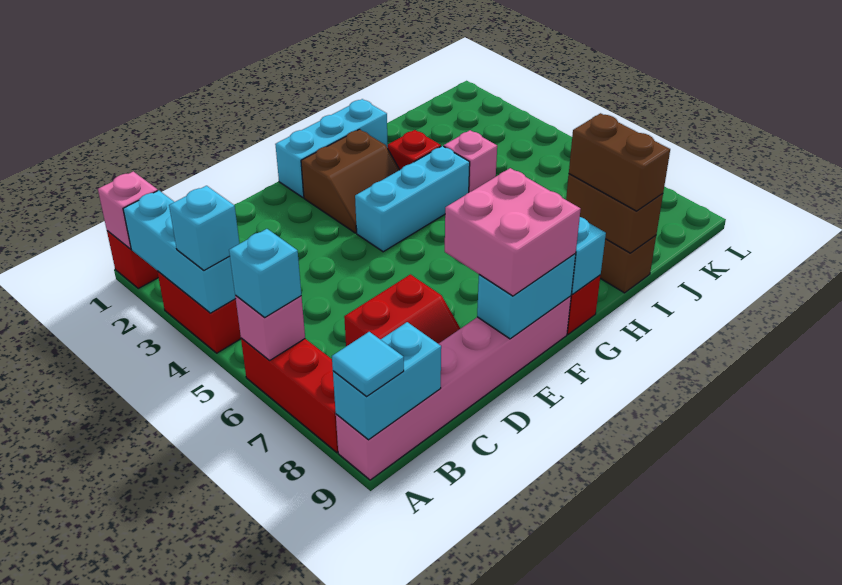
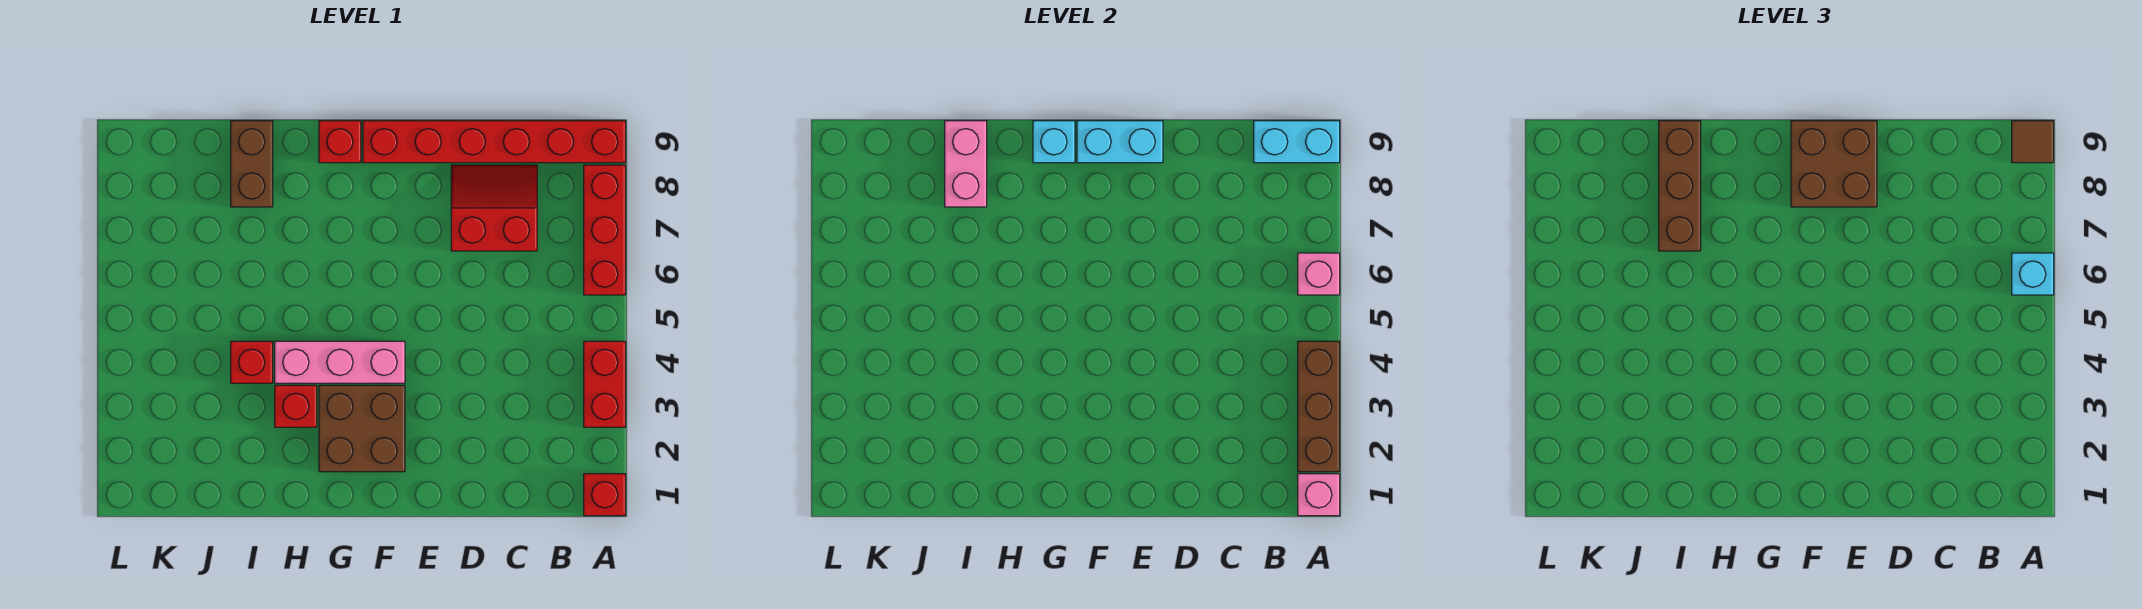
cyan brick A2:A4 level 2 -> brown brick A2:A4 level 2
cyan brick A4 level 3 -> none
pink brick A9:F9 level 1 -> red brick A9:F9 level 1
cyan tile A9 level 3 -> brown tile A9 level 3
pink brick E8:F9 level 3 -> brown brick E8:F9 level 3
cyan brick F1:H1 level 1 -> none
brown slope F2:G3 level 1 top 2 -> brown brick F2:G3 level 1
cyan brick F4:H4 level 1 -> pink brick F4:H4 level 1
pink brick I4 level 1 -> red brick I4 level 1
brown brick I8:I9 level 2 -> pink brick I8:I9 level 2
brown brick I8:I9 level 3 -> brown brick I7:I9 level 3

